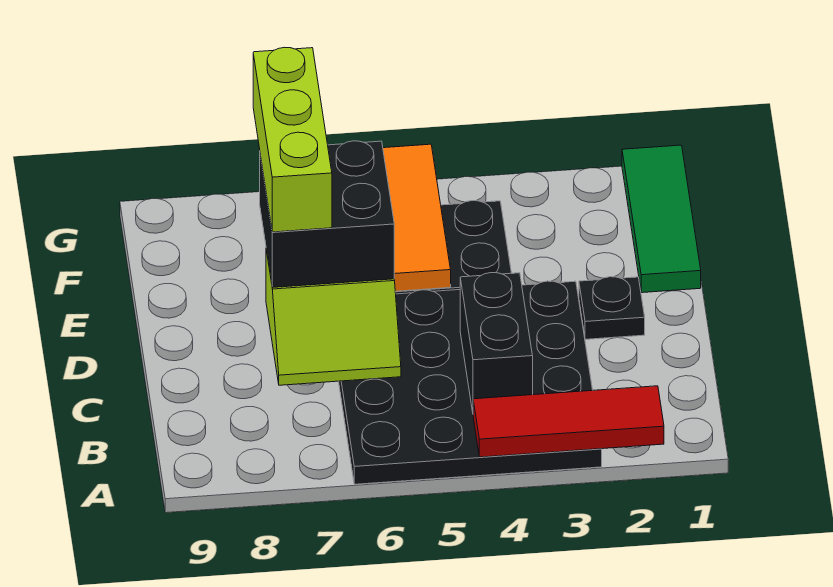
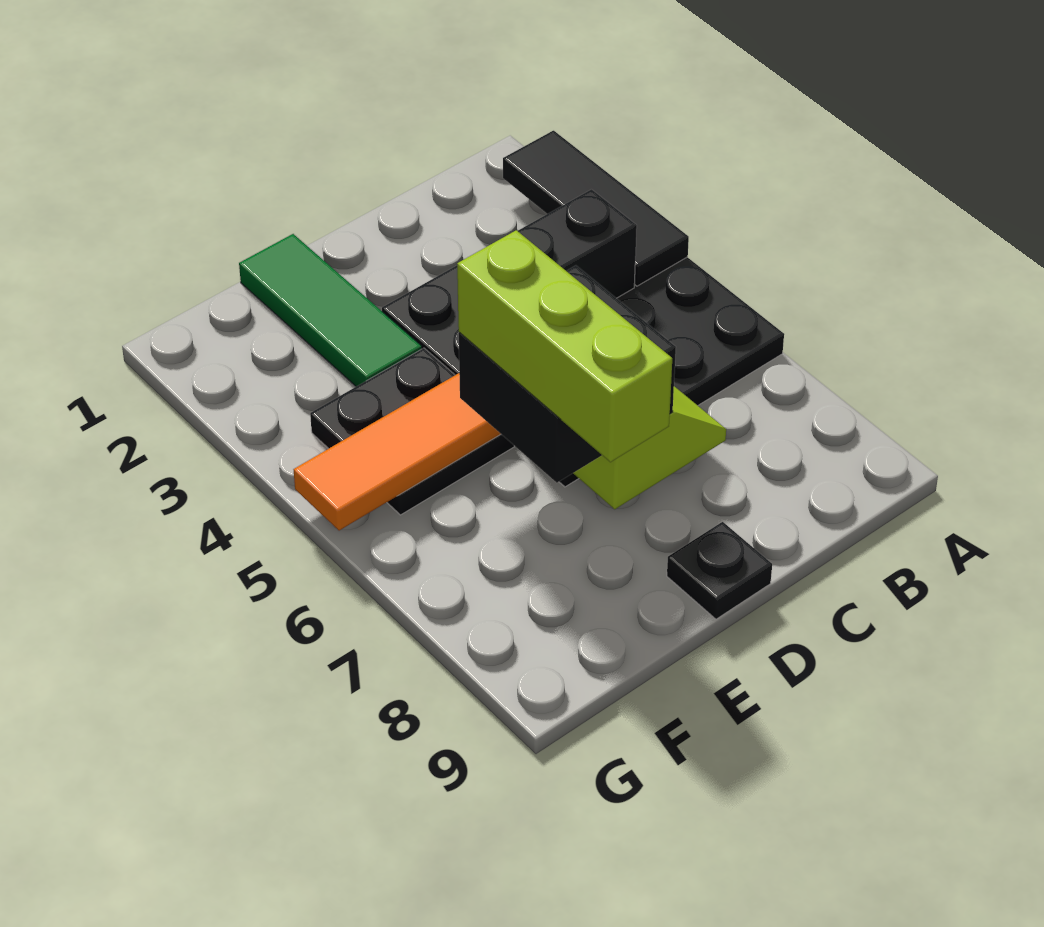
red tile A2:A4 level 2 -> black tile A2:A4 level 2
black plate D2 level 1 -> black plate D9 level 1
lime brick D7:F7 level 4 -> lime brick E6:E8 level 4
green tile E1:G1 level 1 -> green tile E1:E3 level 1

